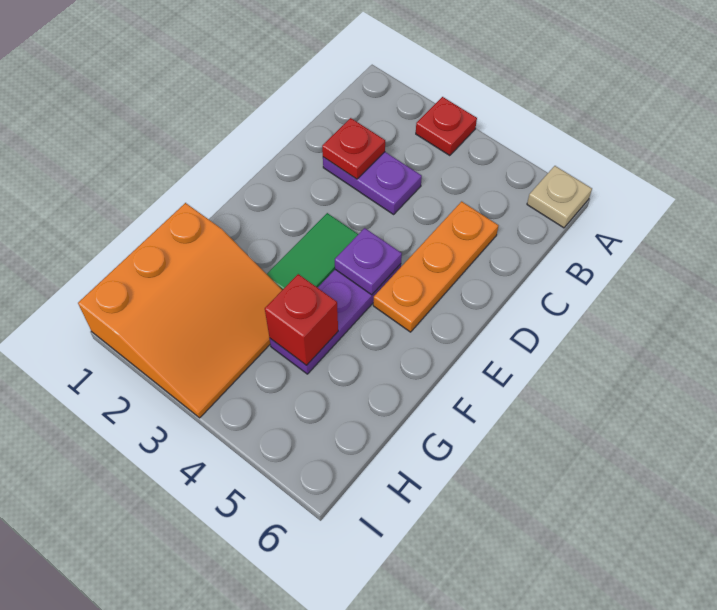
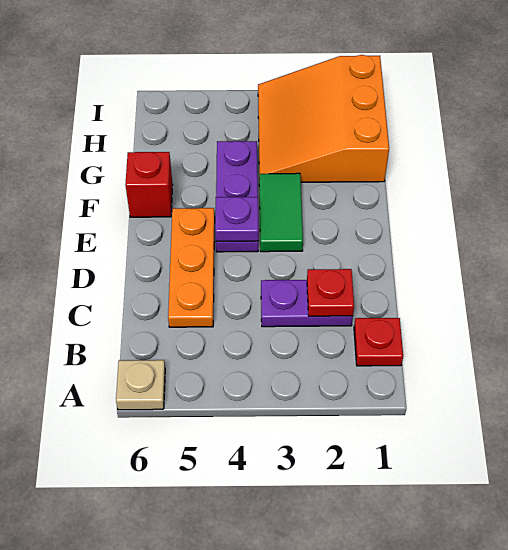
red plate A3 level 1 -> red plate B1 level 1
red brick G4 level 2 -> red brick F6 level 1

